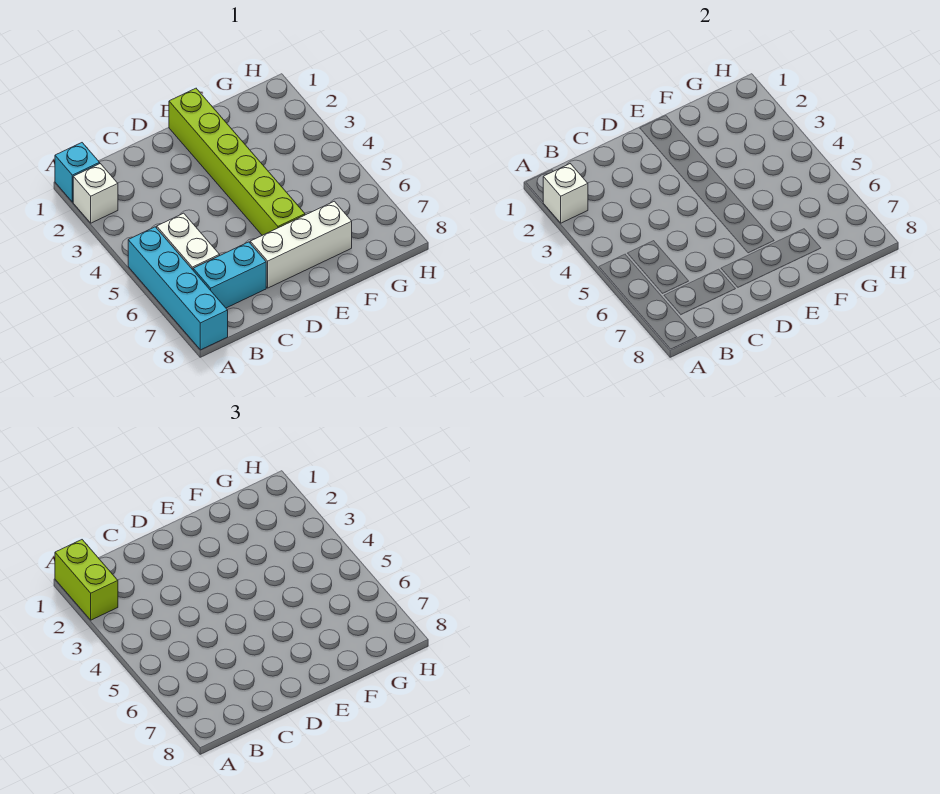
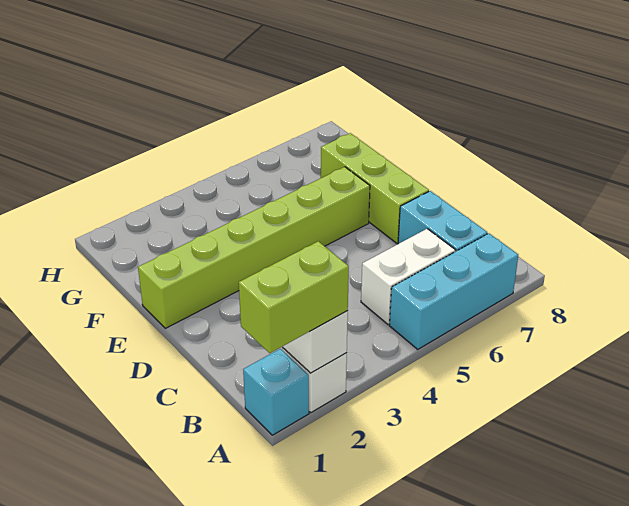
cyan brick A5:A8 level 1 -> cyan brick A5:A7 level 1
white brick D7:F7 level 1 -> lime brick D7:F7 level 1

